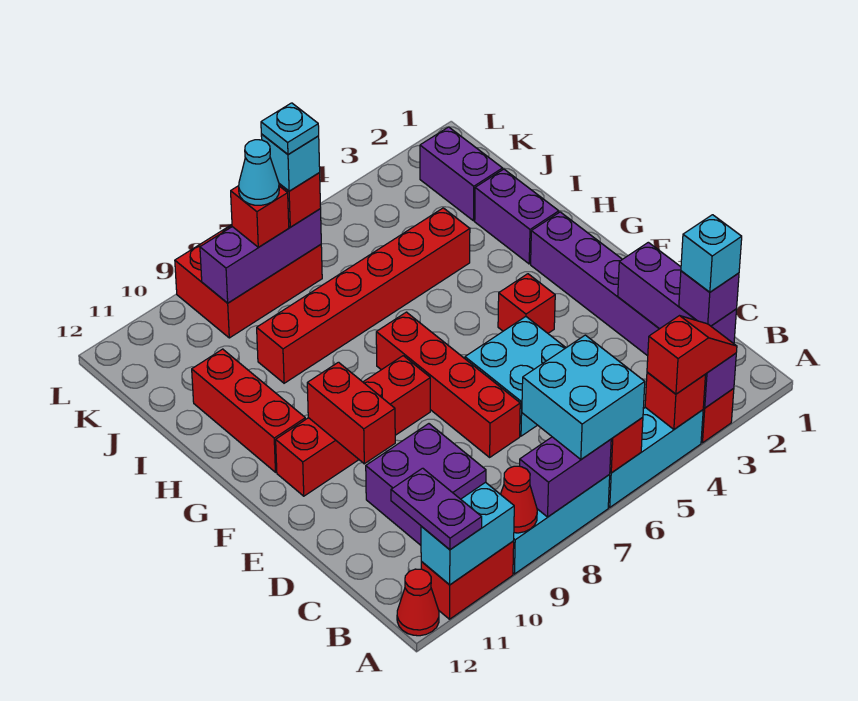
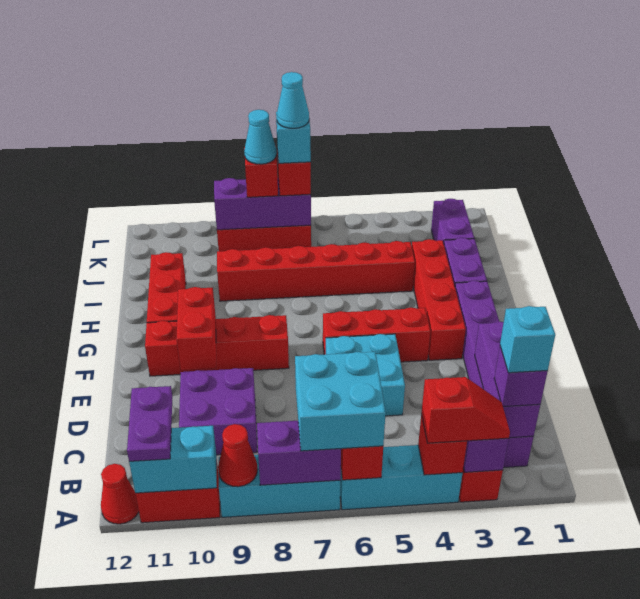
red brick D7:G7 level 1 -> red brick F3:I3 level 1
red brick F4 level 1 -> red brick F4:F6 level 1
cyan plate K7 level 5 -> cyan cone K7 level 5

